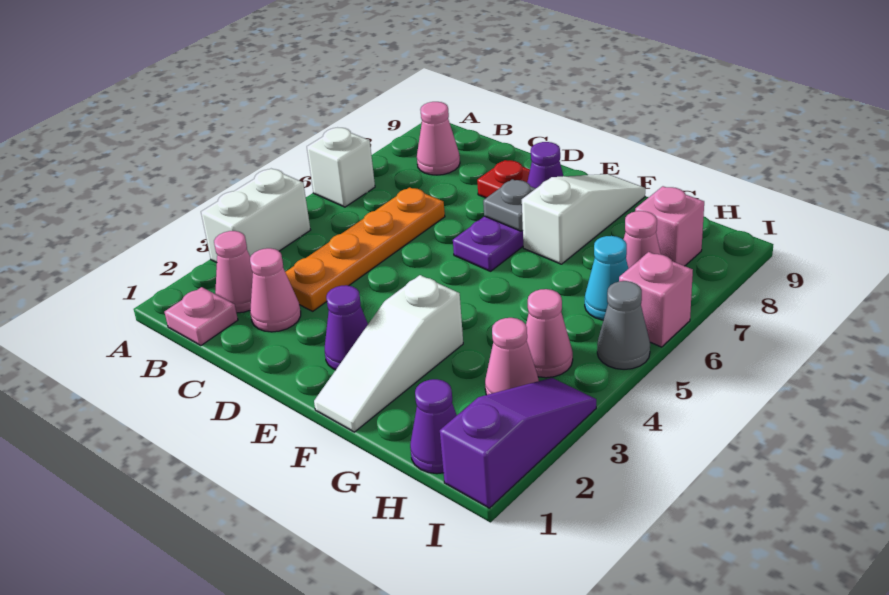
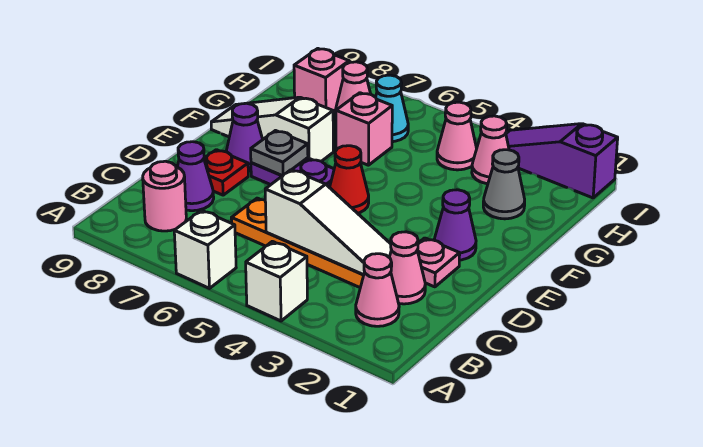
white brick A3:A4 level 1 -> white brick A4 level 1
pink plate B1 level 1 -> pink plate D2 level 1
pink cone B8 level 1 -> pink round brick B8 level 1
none -> red cone E5 level 1
white slope F1:F3 level 1 top 3 -> white slope C3:C5 level 2 top 5
purple cone H1 level 1 -> purple cone C8 level 1
grey cone I5 level 1 -> grey cone G2 level 1
pink brick I6 level 1 -> pink brick G6 level 1

